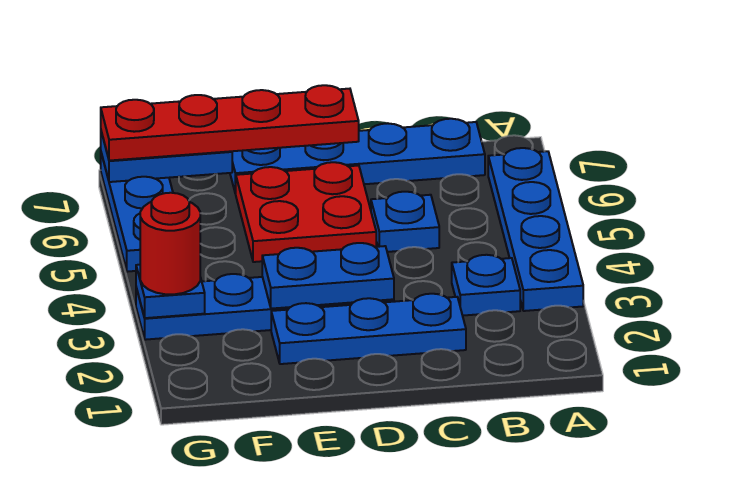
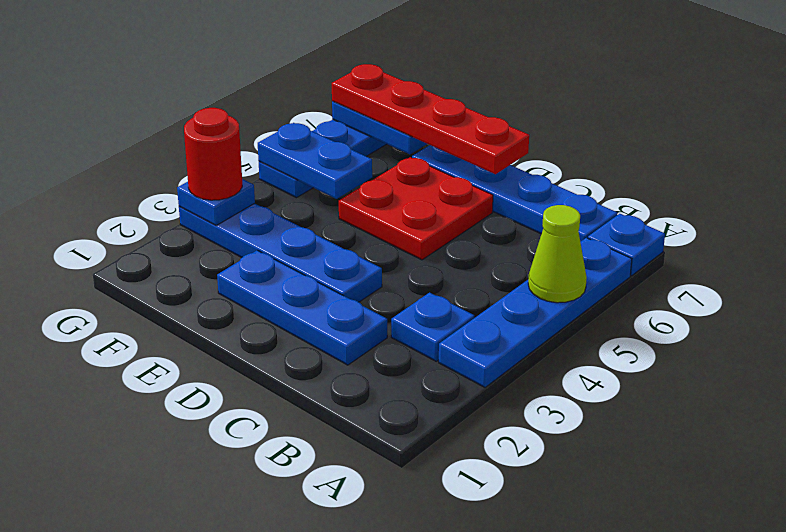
none -> lime cone A5 level 2
blue plate C5 level 1 -> blue plate A7 level 1
blue plate D3:E3 level 2 -> blue plate F5:G5 level 2

